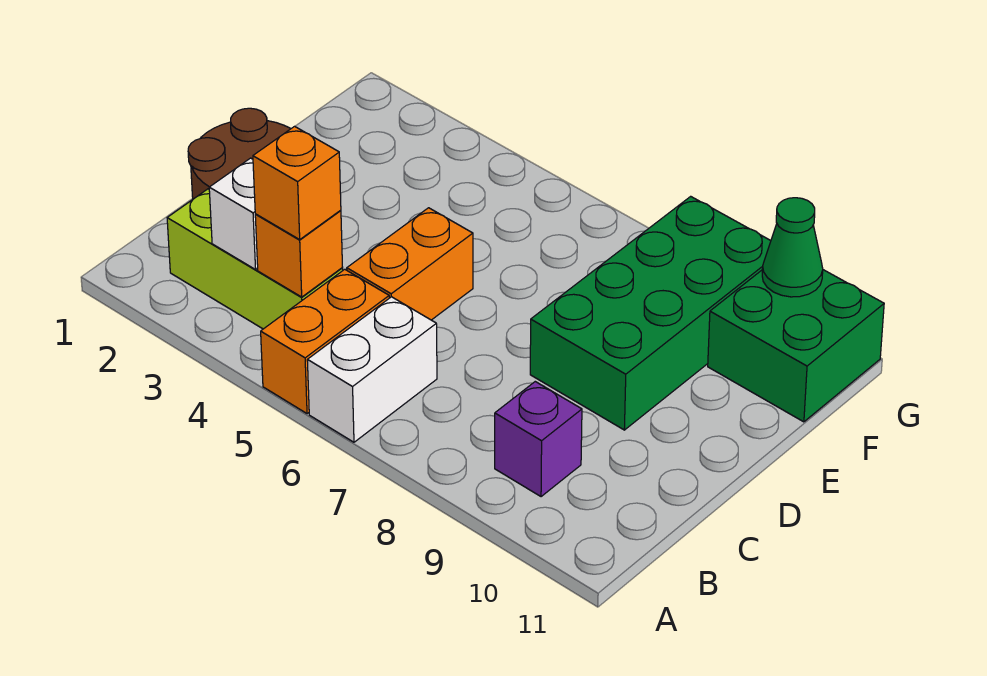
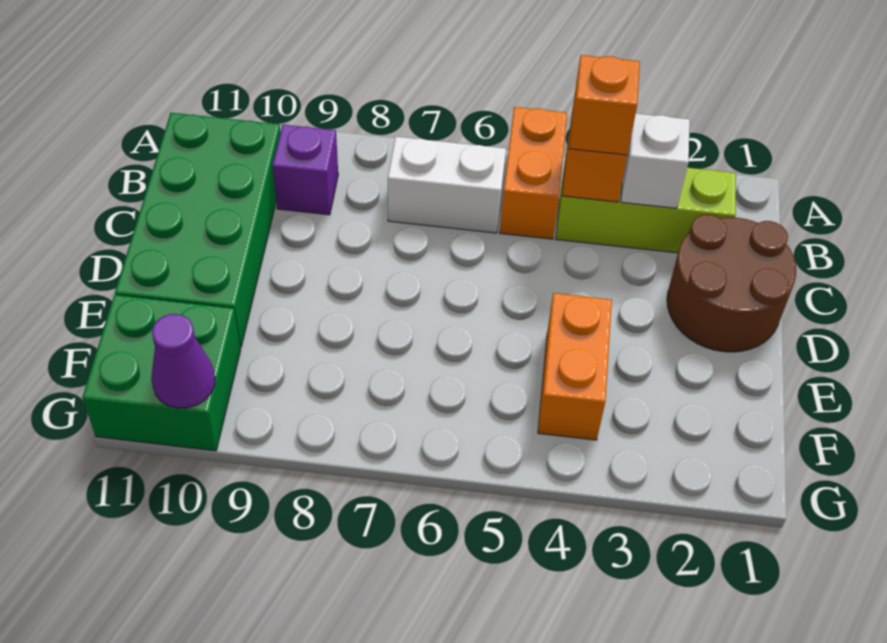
white brick A6:B6 level 1 -> white brick B6:B7 level 1
orange brick C5:D5 level 1 -> orange brick E4:F4 level 1
green brick D8:G9 level 1 -> green brick B10:E11 level 1
green cone G10 level 2 -> purple cone G10 level 2

